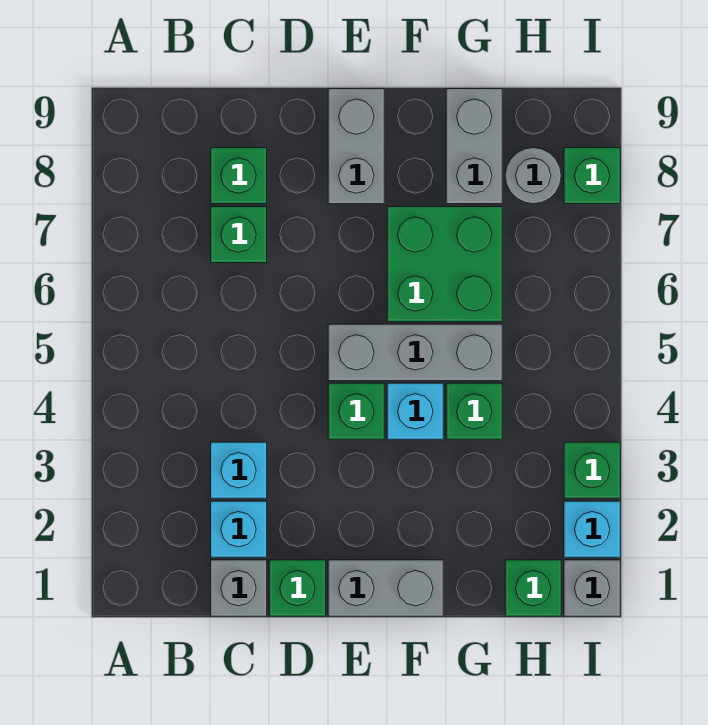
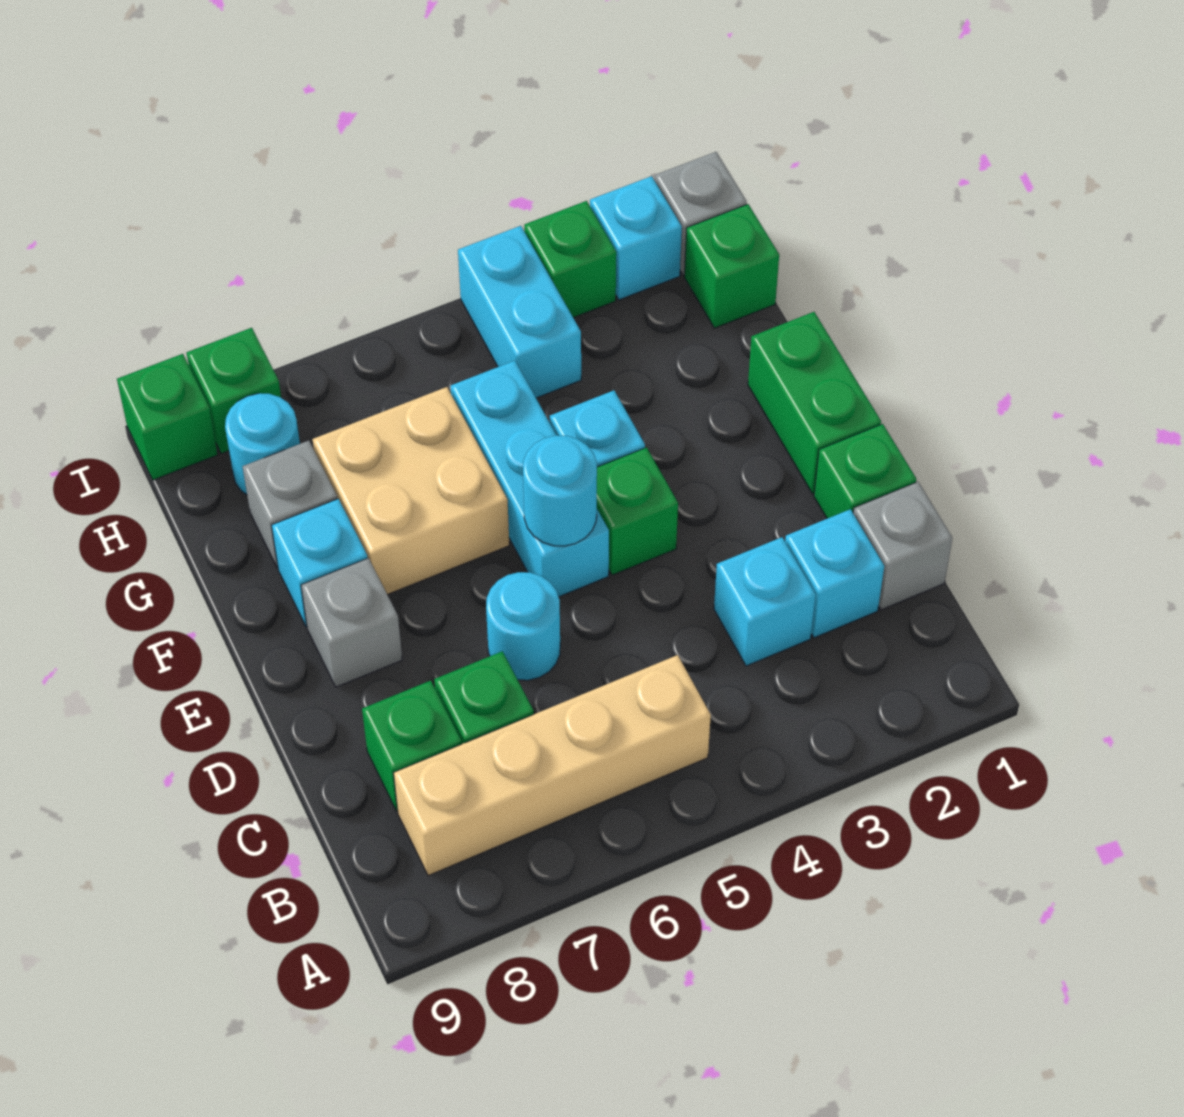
none -> tan brick B5:B8 level 1
none -> cyan round brick D6 level 1
grey brick E1:F1 level 1 -> green brick E1:F1 level 1
grey brick E5:G5 level 1 -> cyan brick E5:G5 level 1
none -> cyan round brick E5 level 2
grey brick E8:E9 level 1 -> grey brick E8 level 1
green brick F6:G7 level 1 -> tan brick F6:G7 level 1
none -> cyan brick F8 level 1
green brick G4 level 1 -> green brick I9 level 1
grey brick G8:G9 level 1 -> grey brick G8 level 1
none -> cyan brick H4:I4 level 1
grey round brick H8 level 1 -> cyan round brick H8 level 1

